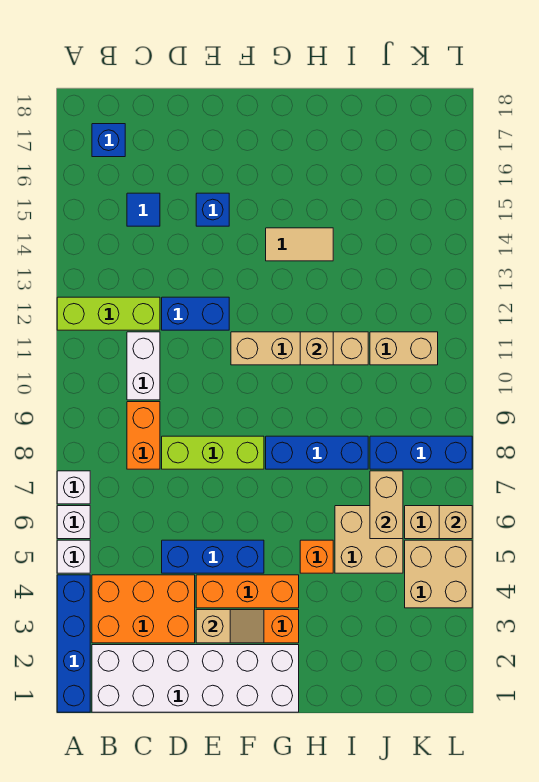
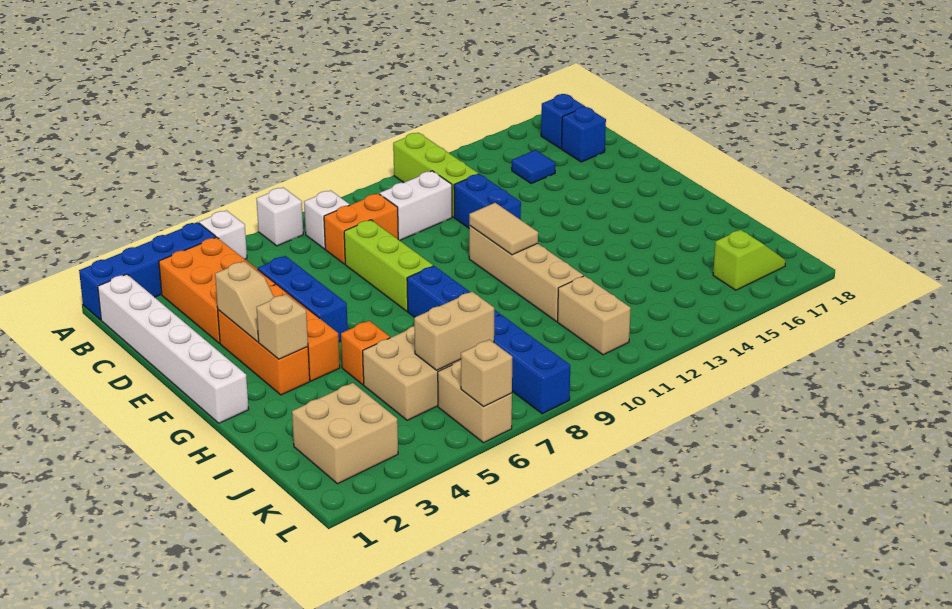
white brick A6 level 1 -> white brick B8 level 1
white brick B1:G2 level 1 -> white brick B1:G1 level 1
blue brick E15 level 1 -> blue brick C17 level 1
tan tile G14:H14 level 1 -> tan tile F11:G11 level 2
tan brick H11 level 2 -> tan brick G3 level 2
tan brick K4:L5 level 1 -> tan brick J2:K3 level 1
none -> lime slope K16:K17 level 1 top 16

